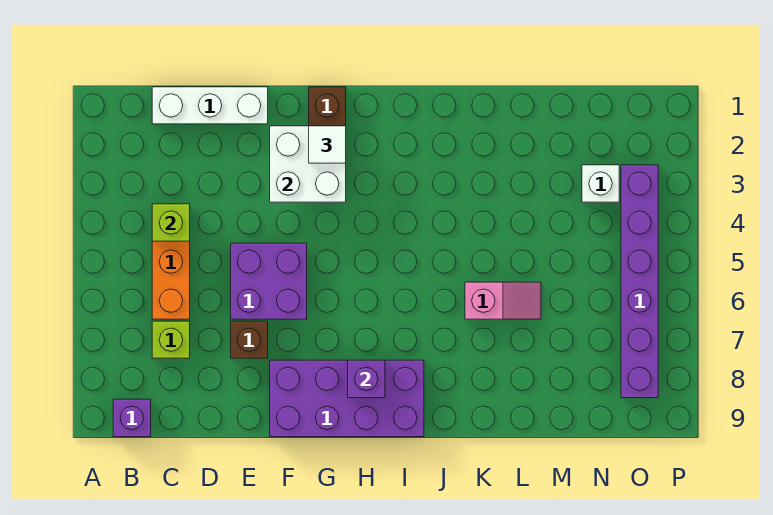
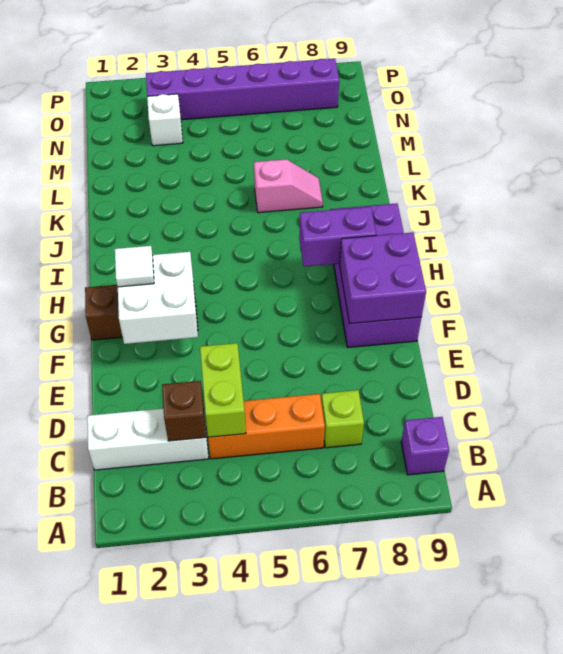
white brick C1:E1 level 1 -> white brick C1:C3 level 1
lime brick C4 level 2 -> lime brick C4:D4 level 2
purple brick E5:F6 level 1 -> purple brick F8:G9 level 2
brown brick E7 level 1 -> brown brick C3 level 2
purple brick H8 level 2 -> purple brick H7:H8 level 2
pink slope K6:L6 level 1 top K -> pink slope K6:K7 level 1 top 6

